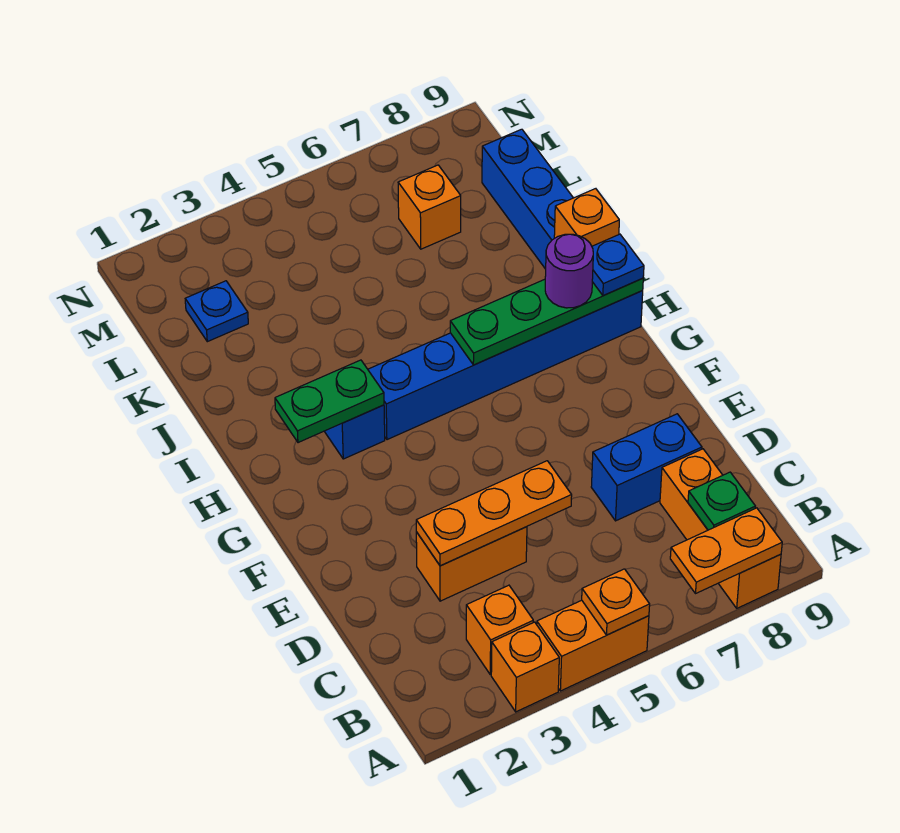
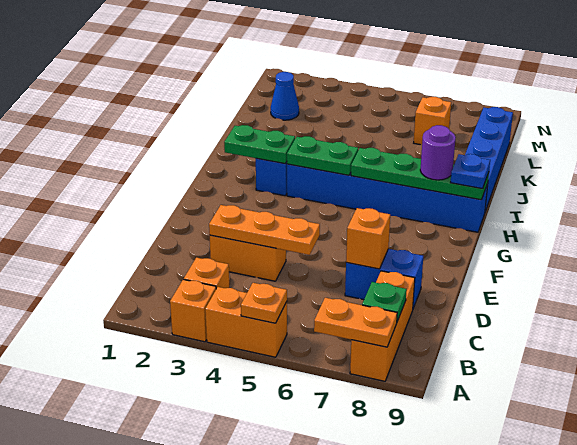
none -> green plate H4:H5 level 2
orange brick I9 level 2 -> orange brick D7 level 2
blue plate L2 level 1 -> blue cone L2 level 1

